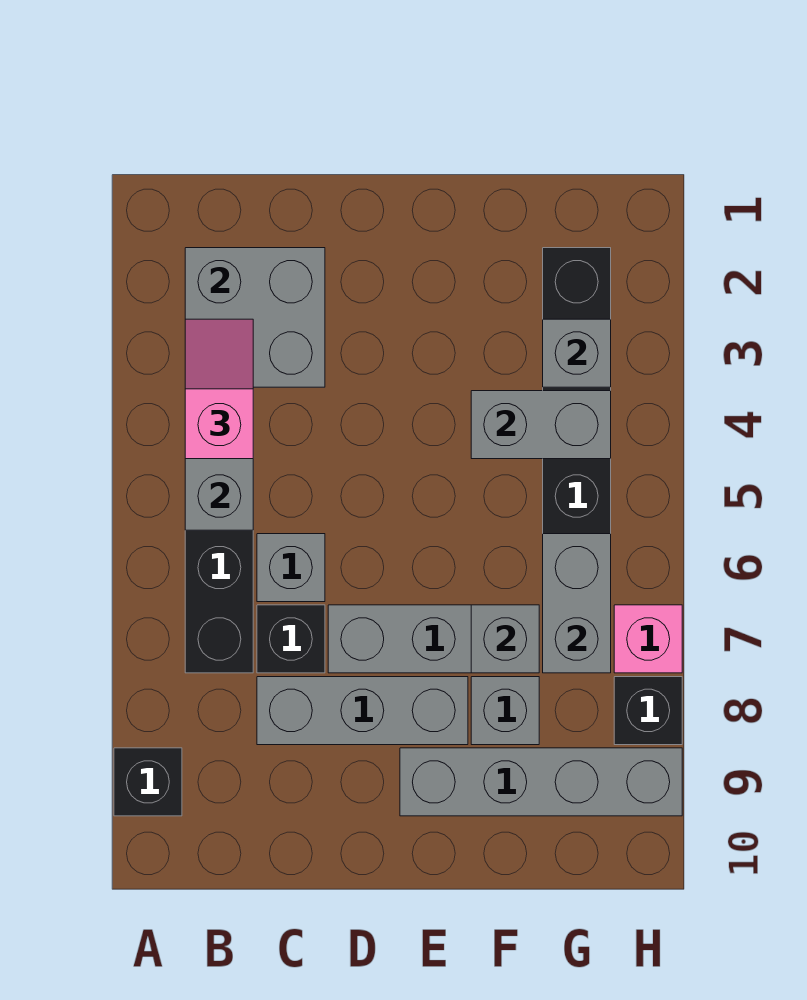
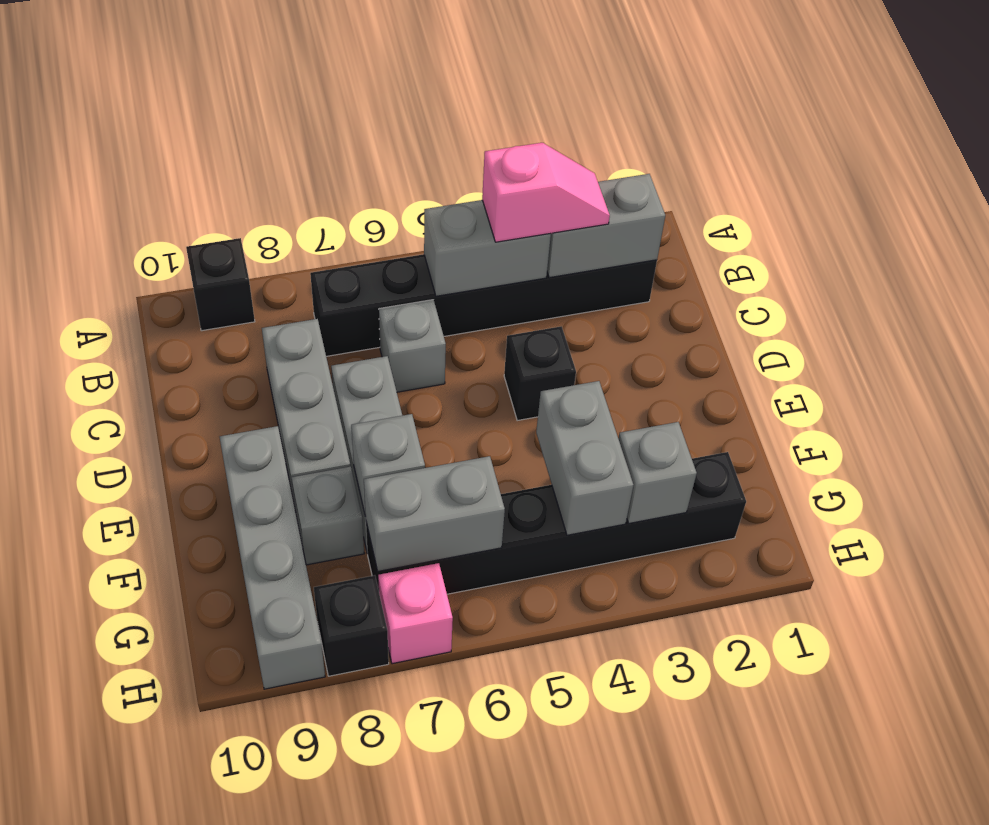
grey brick B2:C3 level 2 -> grey brick B2:B3 level 2
black brick C7 level 1 -> black brick D4 level 1

